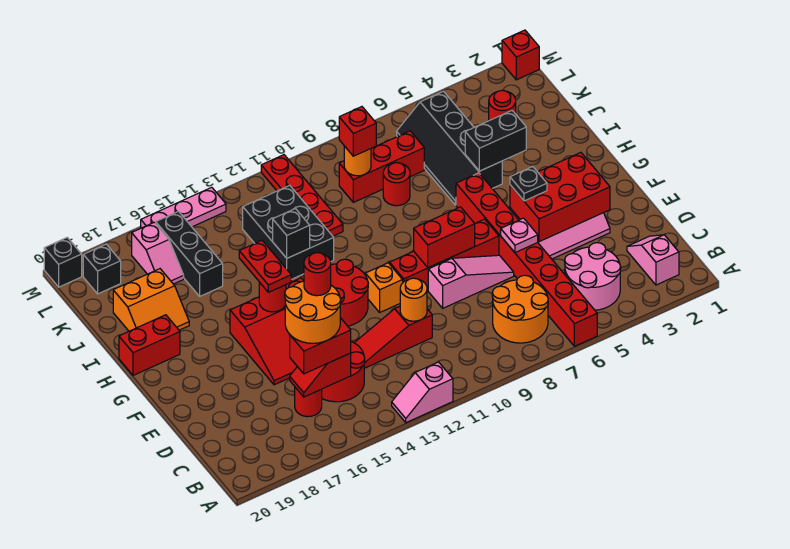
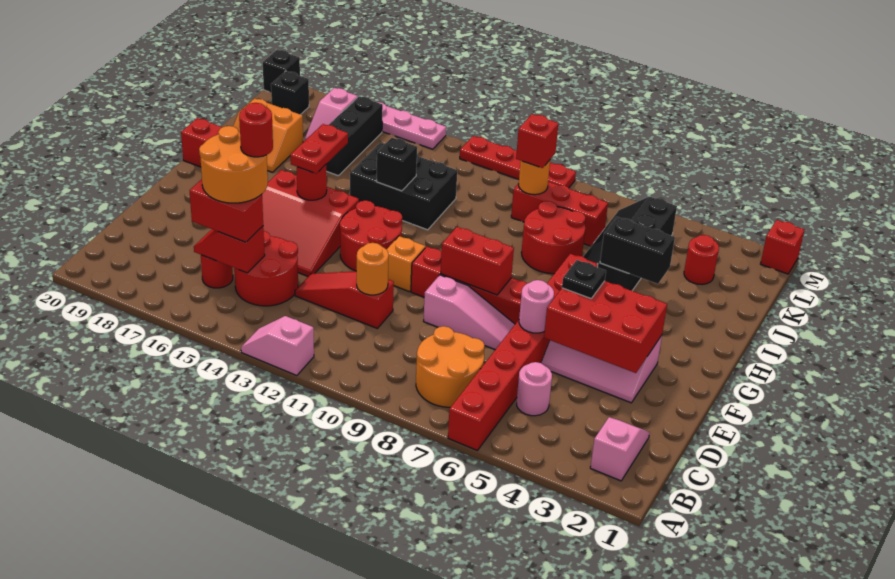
pink round brick B4:C5 level 1 -> pink round brick C5 level 1
pink plate E6 level 2 -> pink round brick E6 level 2
black brick I12:K13 level 1 -> black brick I12:J14 level 1
red round brick J8 level 1 -> red round brick I7:J8 level 1
red plate J11:M11 level 1 -> red plate M9:M12 level 1

